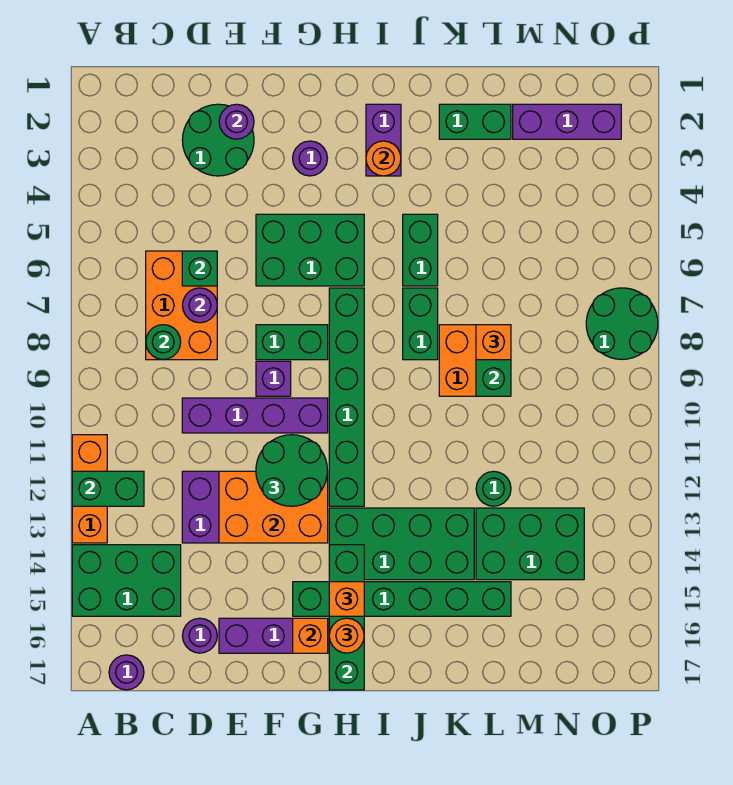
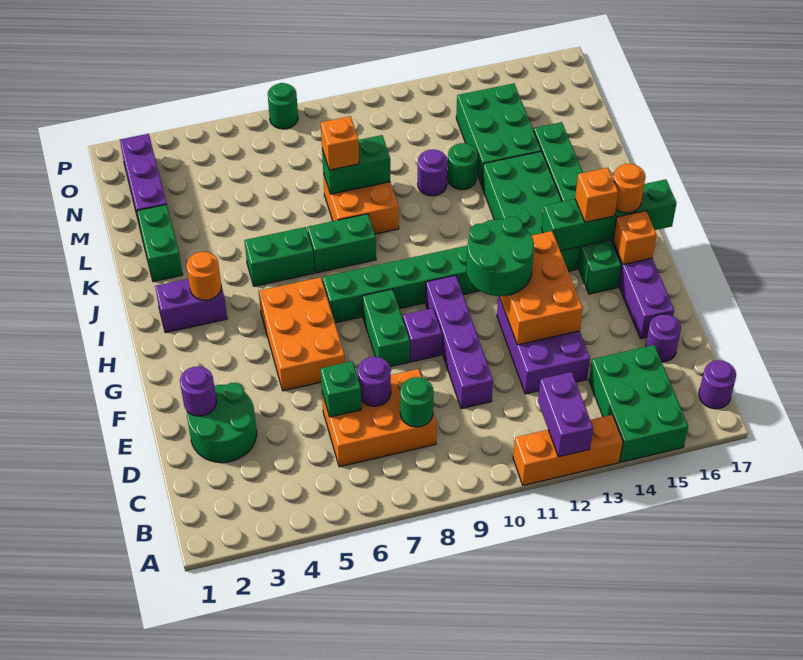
green brick A12:B12 level 2 -> purple brick A12:B12 level 2
green brick F5:H6 level 1 -> orange brick F5:H6 level 1
purple round brick G3 level 1 -> purple round brick L11 level 1
green round brick O7:P8 level 1 -> green round brick P7 level 1

